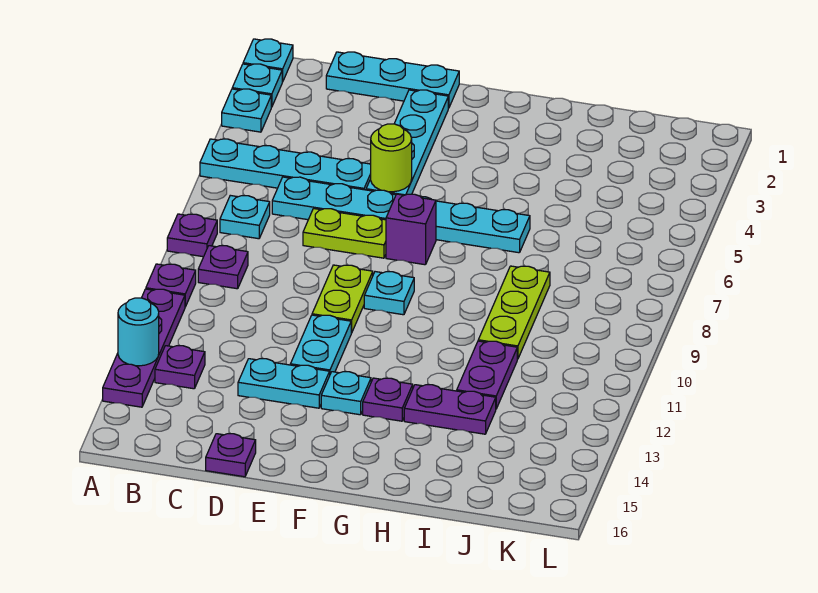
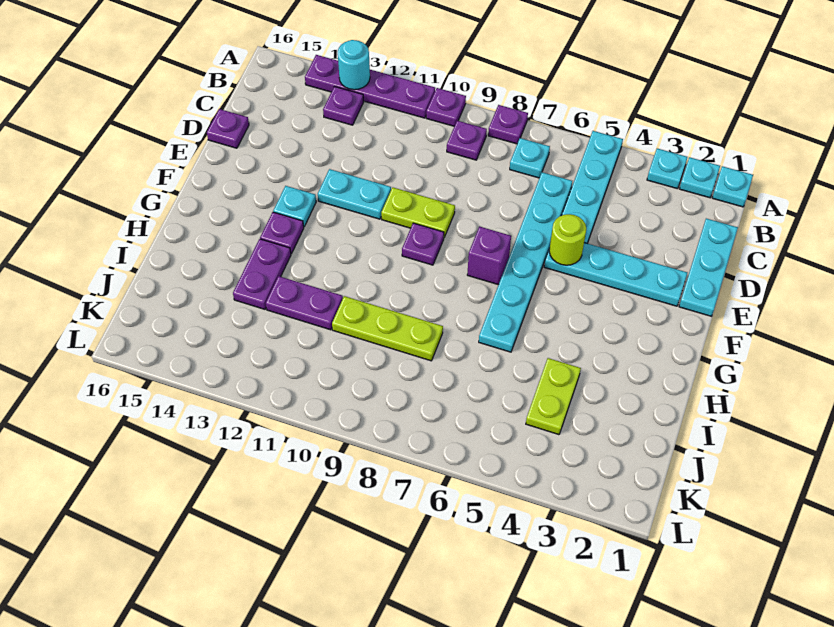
lime plate D7:E7 level 1 -> lime plate I4:J4 level 1
cyan plate D13:E13 level 1 -> none
cyan plate F9 level 1 -> purple plate F9 level 1

